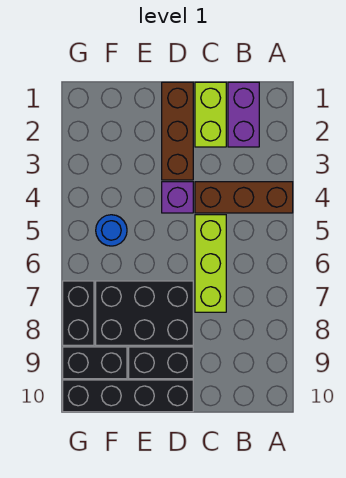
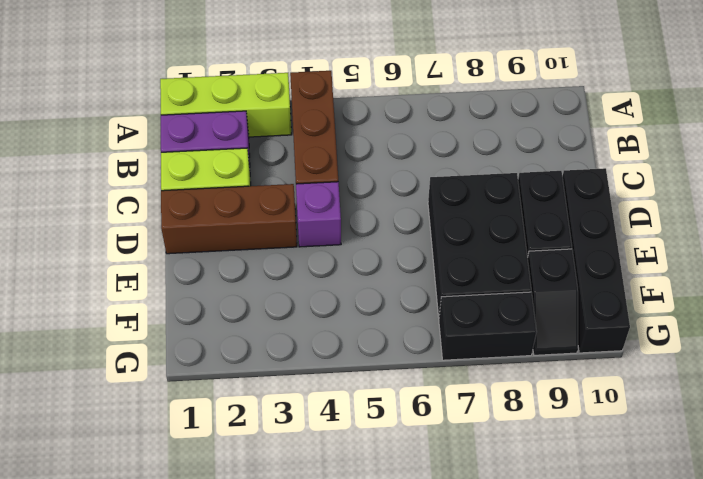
lime brick C5:C7 level 1 -> lime brick A1:A3 level 1
blue round brick F5 level 1 -> none
black brick F9:G9 level 1 -> black slope F9:G9 level 1 top F

